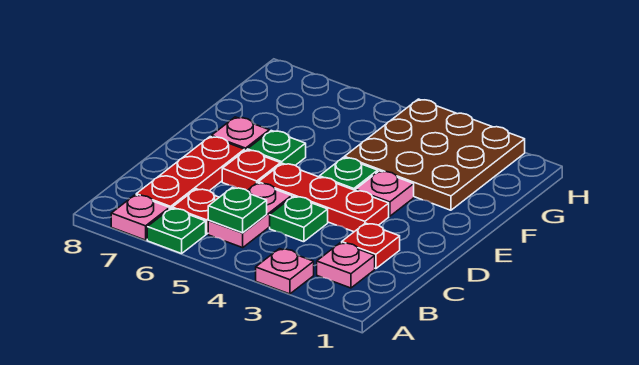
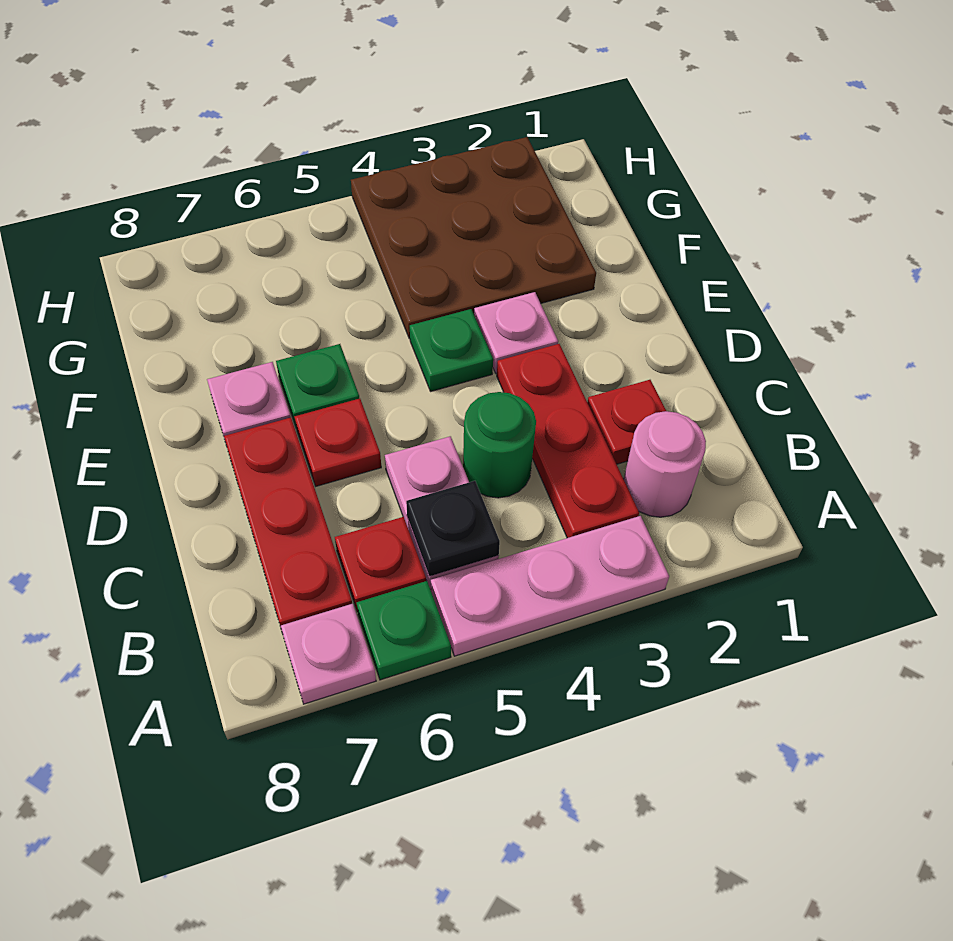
pink plate A3 level 1 -> pink plate A3:A5 level 1
pink plate B2 level 1 -> pink round brick B2 level 1
green plate B5 level 2 -> black plate B5 level 2
green plate C4 level 1 -> green round brick C4 level 1
red plate D3:D5 level 1 -> red plate B3:D3 level 1

